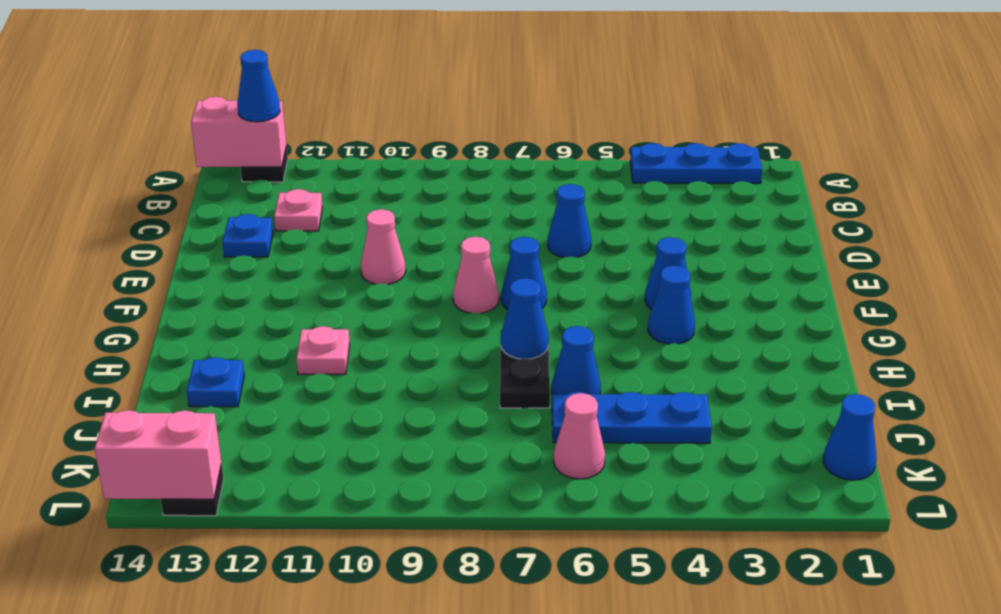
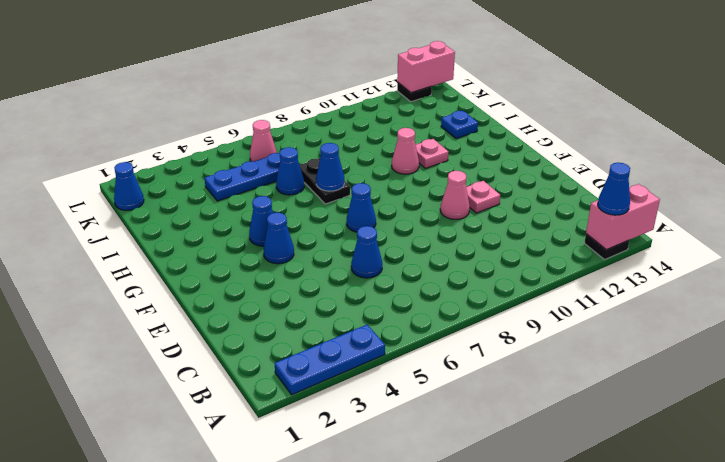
pink plate C12 level 1 -> pink plate E11 level 1
blue plate D13 level 1 -> none
pink cone F8 level 1 -> pink cone H10 level 1

